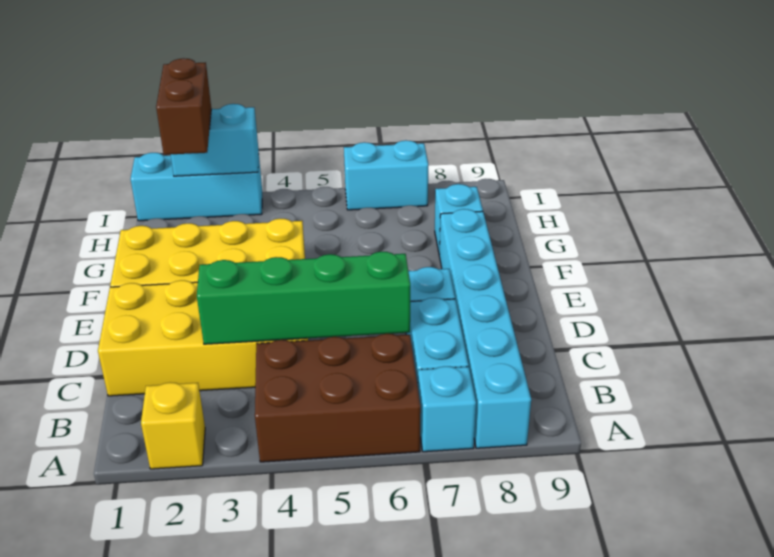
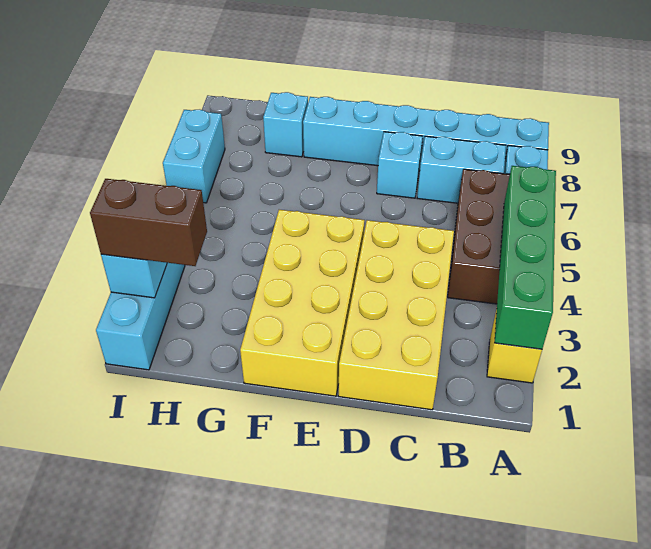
green brick C3:C6 level 2 -> green brick A2:A5 level 2

